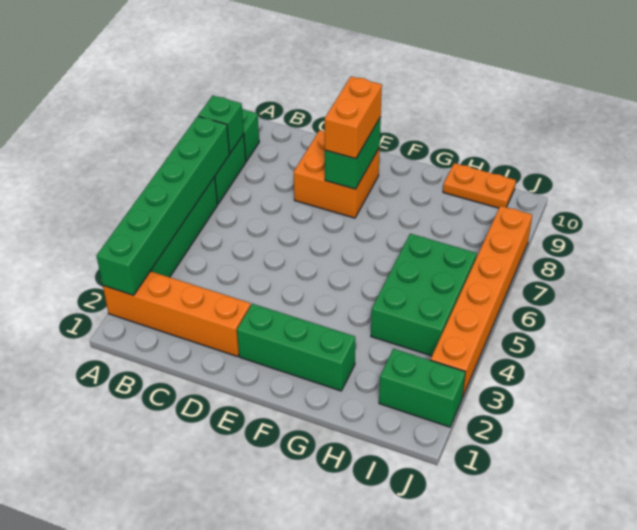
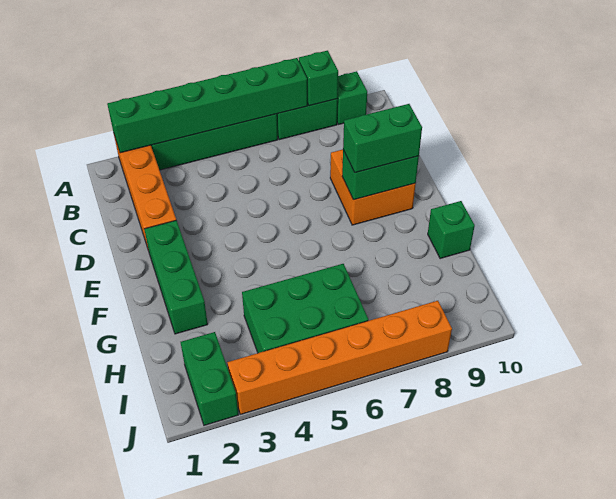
orange brick E8:E9 level 3 -> green brick E8:E9 level 3
none -> green brick G10 level 1
orange plate H10:I10 level 1 -> none

